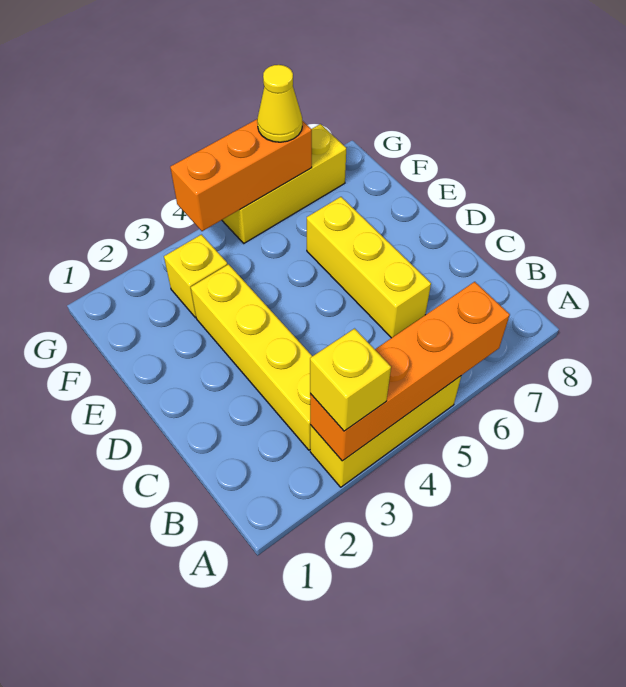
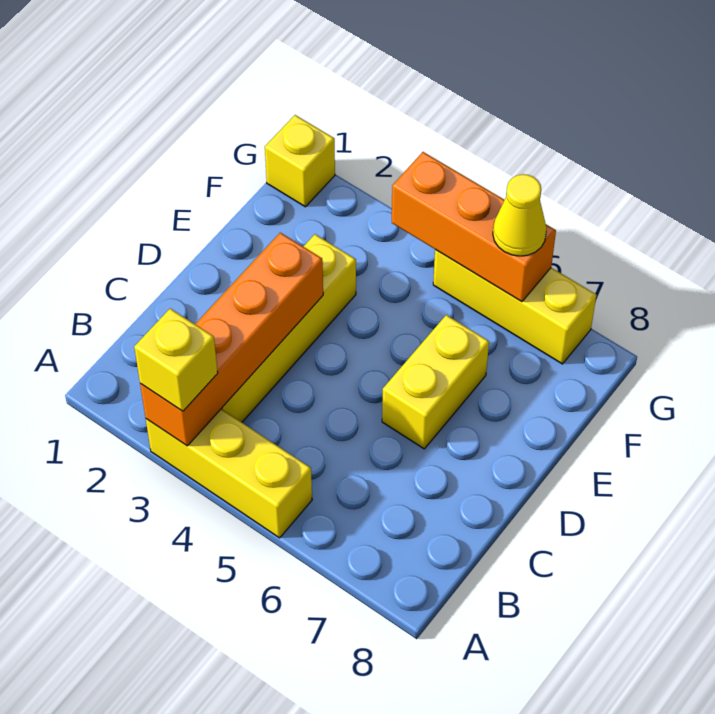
orange brick A3:A6 level 2 -> orange brick A3:D3 level 2
yellow brick C6:E6 level 1 -> yellow brick D6:E6 level 1
yellow brick F3 level 1 -> yellow brick G1 level 1

